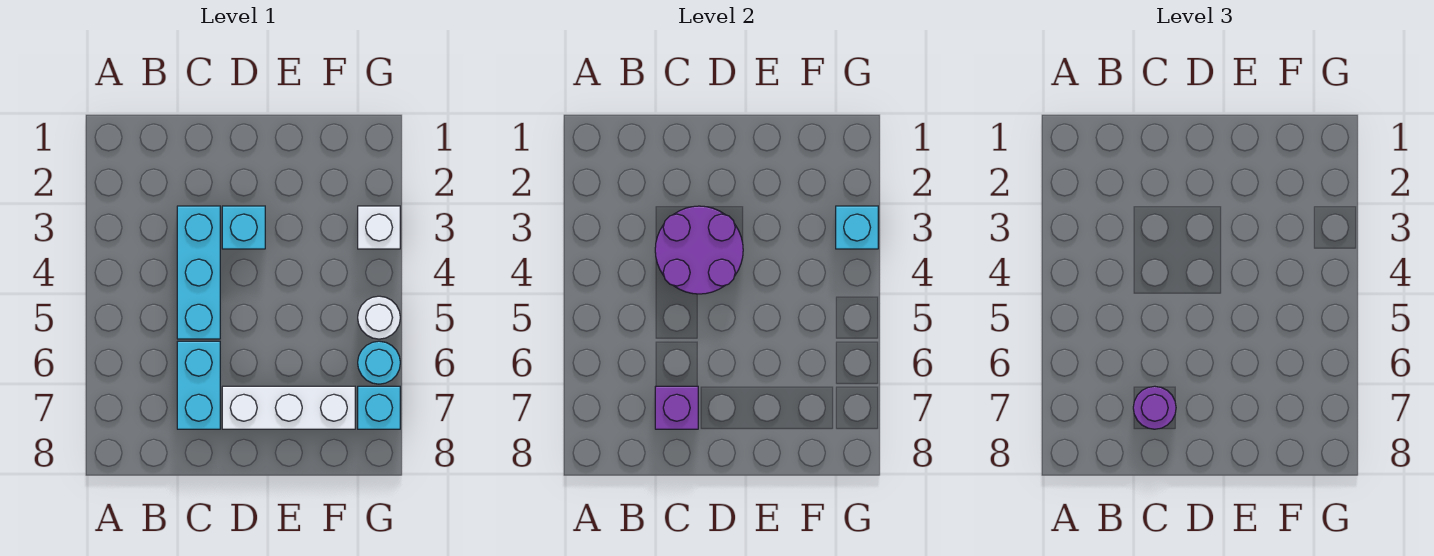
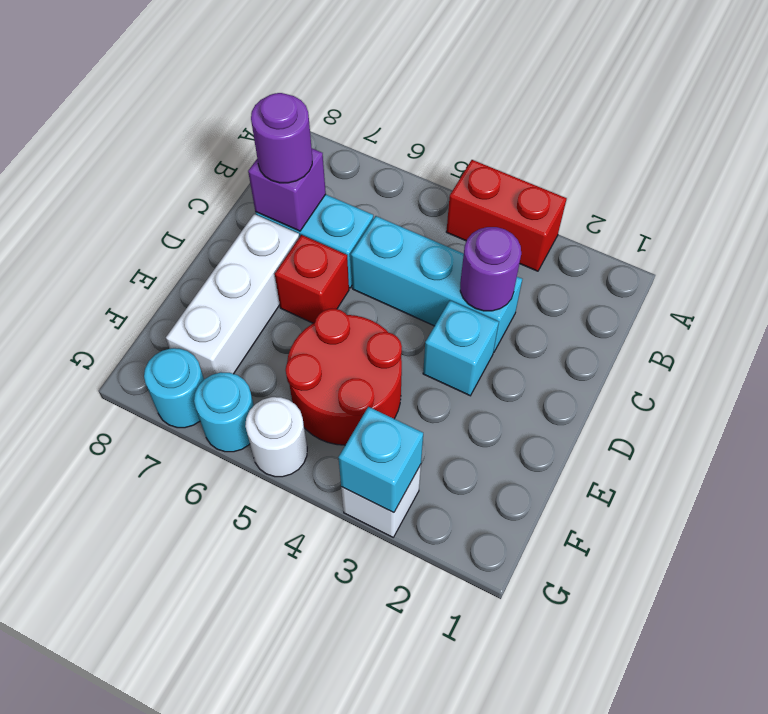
none -> red brick A3:A4 level 1
purple round brick C3:D4 level 2 -> purple round brick C3 level 2
none -> red brick D6 level 1
none -> red round brick E4:F5 level 1
cyan brick G7 level 1 -> cyan round brick G7 level 1

